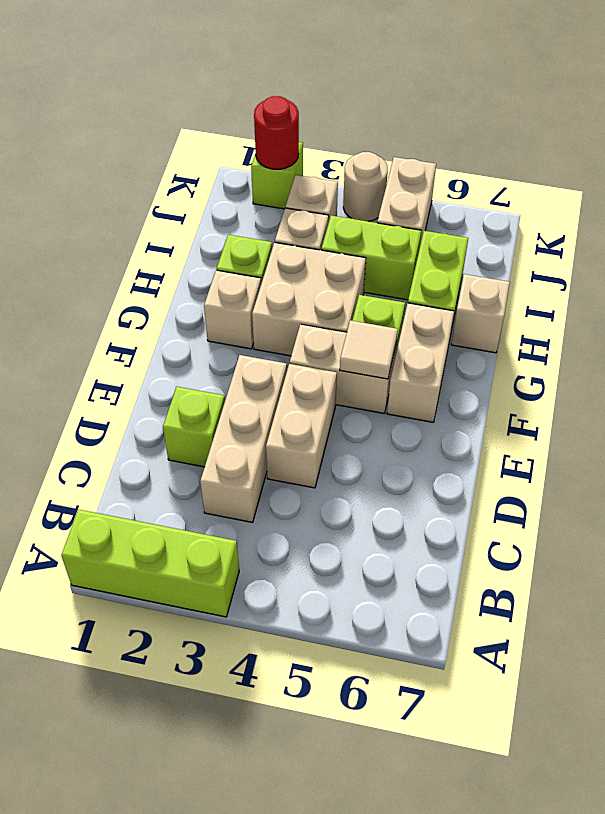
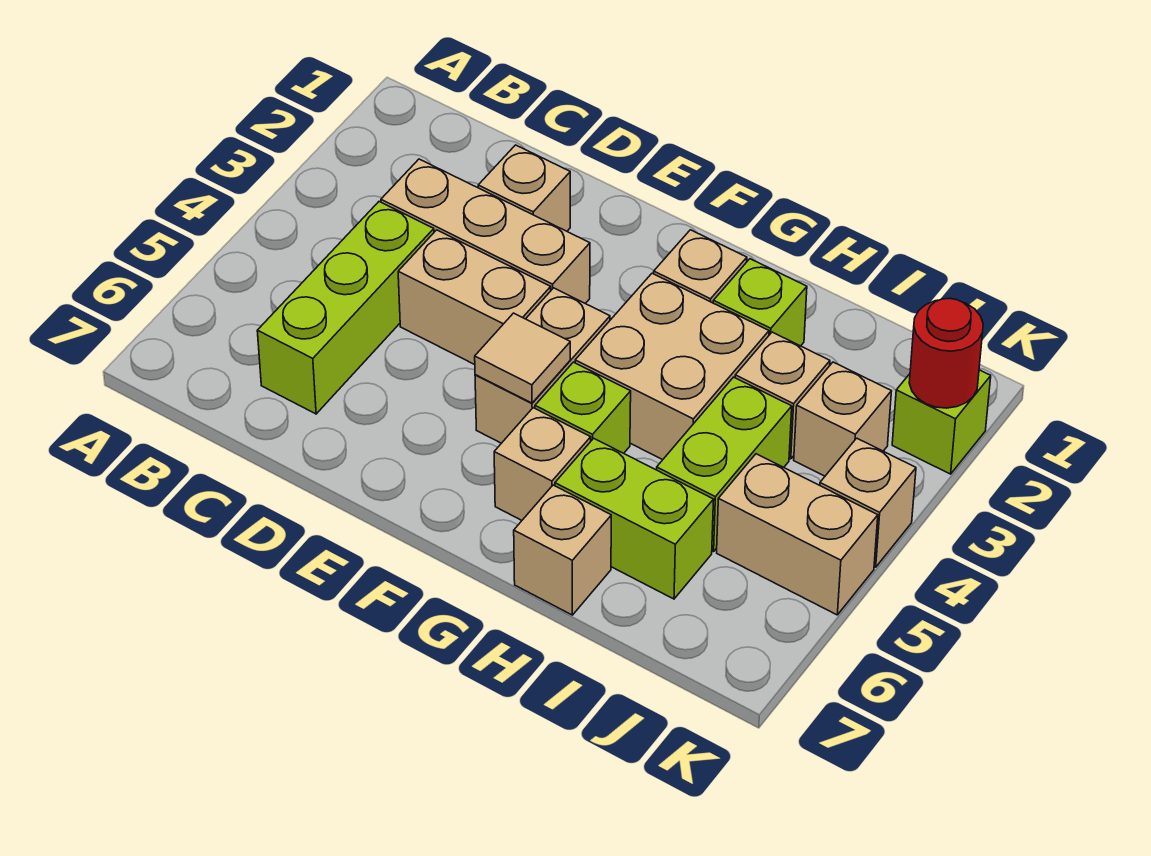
lime brick A1:A3 level 1 -> lime brick C4:C6 level 1
lime brick D2 level 1 -> tan brick D2 level 1
tan brick F6:G6 level 1 -> tan brick G6 level 1
tan round brick K4 level 1 -> tan brick K4 level 1

